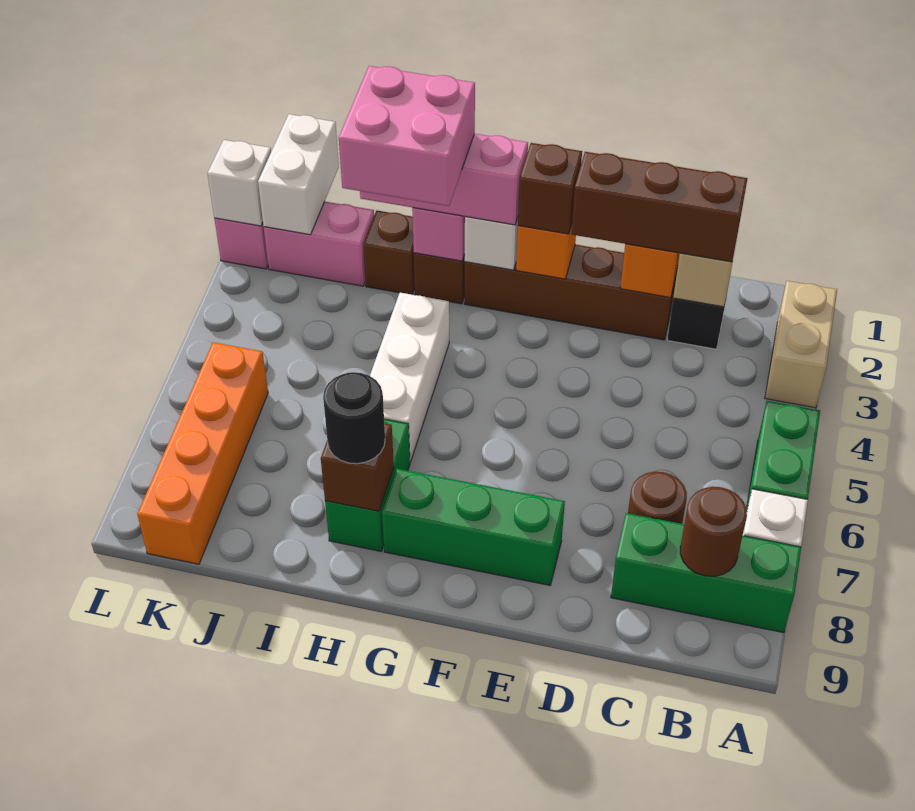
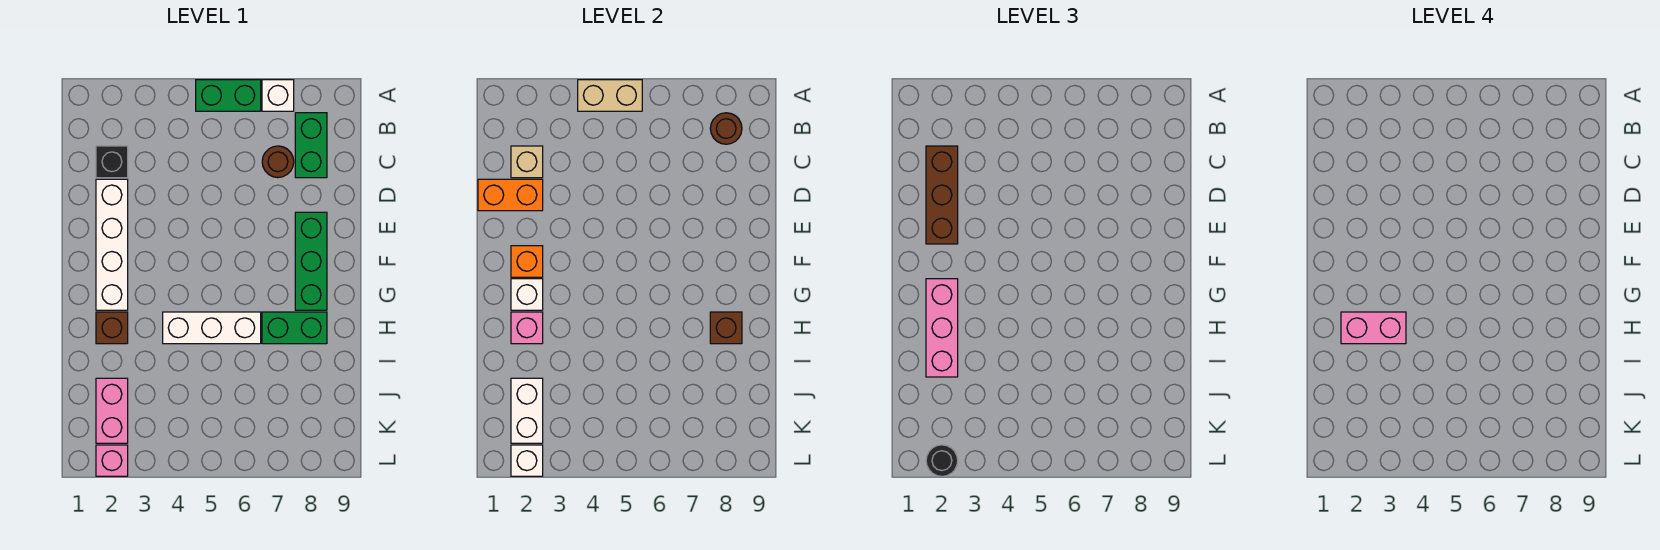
tan brick A2:A3 level 1 -> tan brick A4:A5 level 2
green brick A8:C8 level 1 -> green brick B8:C8 level 1
brown brick D2:G2 level 1 -> white brick D2:G2 level 1
brown brick F2 level 3 -> none
pink brick H2:I3 level 4 -> pink brick H2:H3 level 4
black round brick H8 level 3 -> black round brick L2 level 3
brown brick I2 level 1 -> none
white brick K1:K2 level 2 -> white brick J2:K2 level 2
orange brick K6:K9 level 1 -> none

